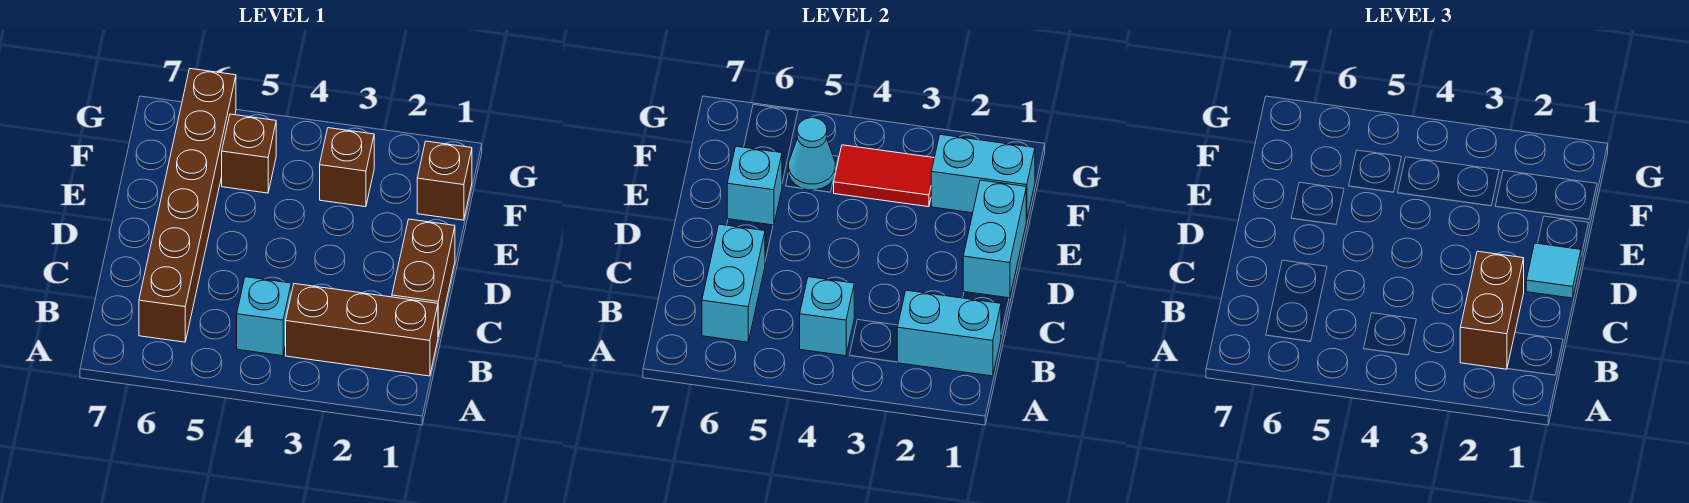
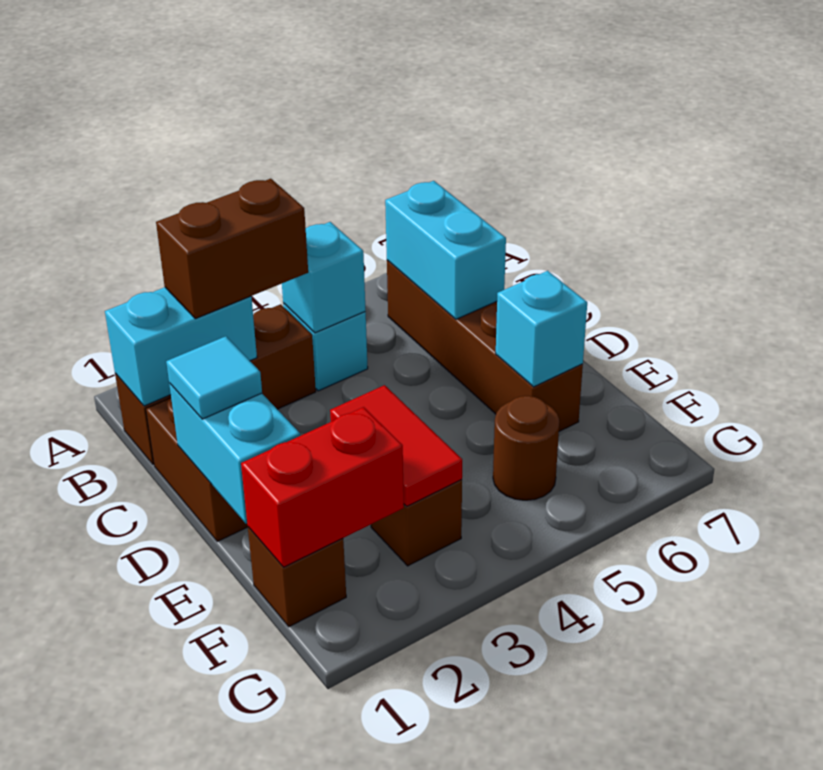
brown brick B2:C2 level 3 -> brown brick B2:B3 level 3
brown brick B6:G6 level 1 -> brown brick B6:E6 level 1
cyan brick F1:F2 level 2 -> red brick F1:F2 level 2
red tile F3:F4 level 2 -> red tile E3:F3 level 2
brown brick F5 level 1 -> brown round brick F5 level 1
cyan cone F5 level 2 -> none

